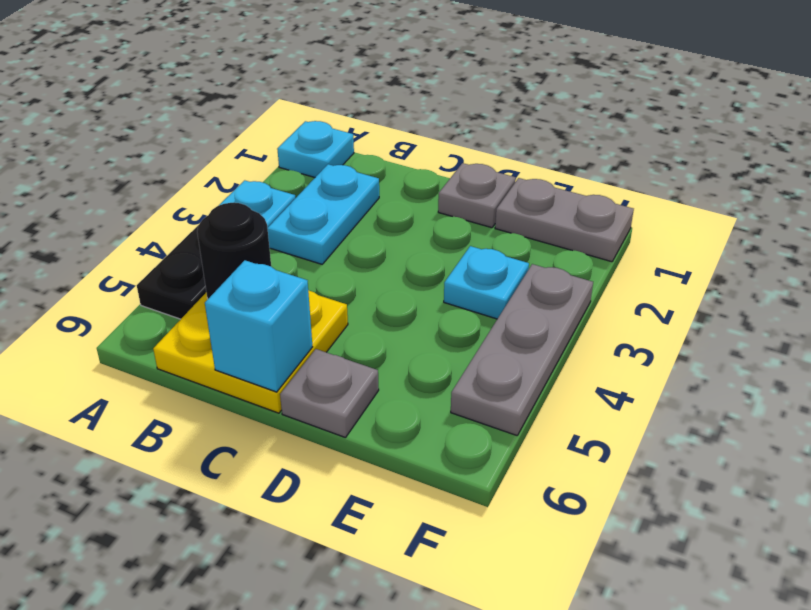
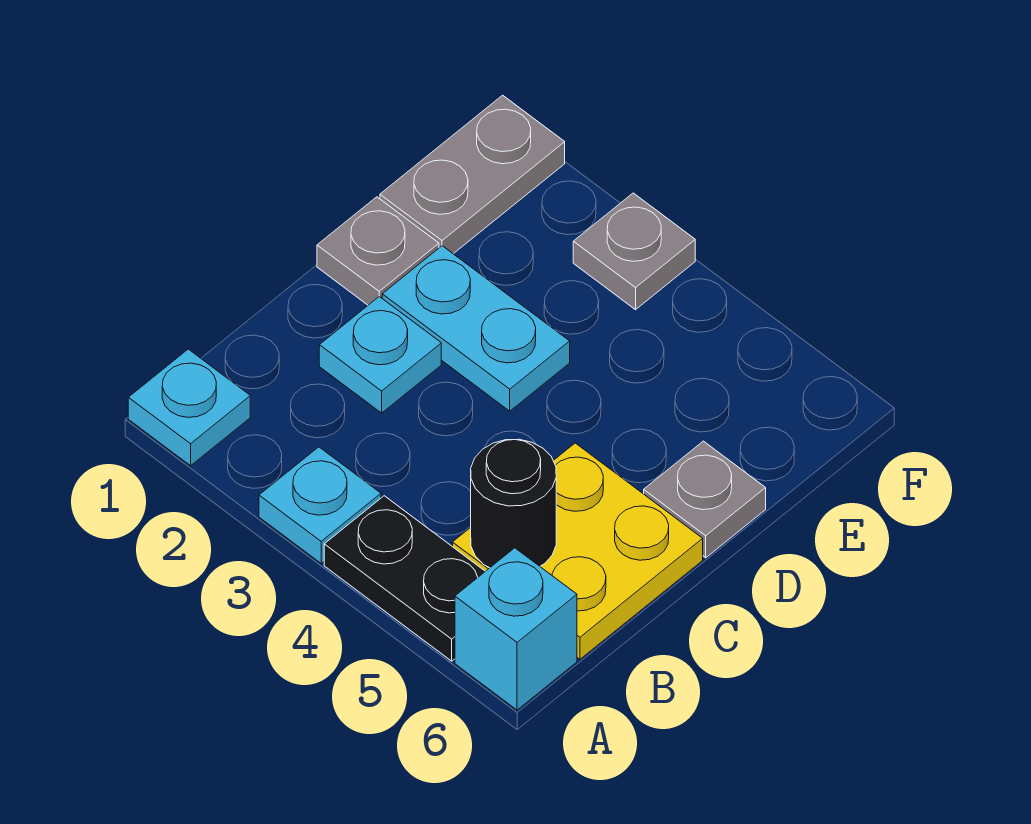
cyan plate B2:B3 level 1 -> cyan plate D2:D3 level 1
cyan brick C6 level 2 -> cyan brick A6 level 1
cyan plate E3 level 1 -> cyan plate C2 level 1
grey plate F3:F5 level 1 -> grey plate F3 level 1

